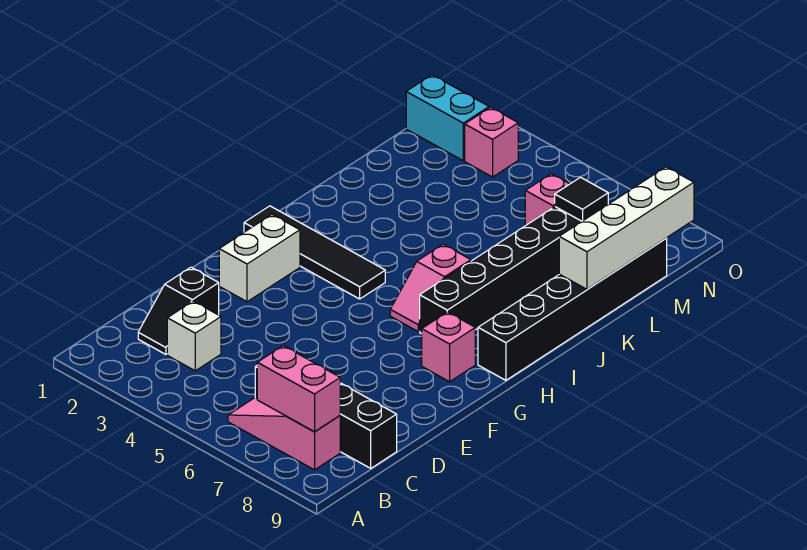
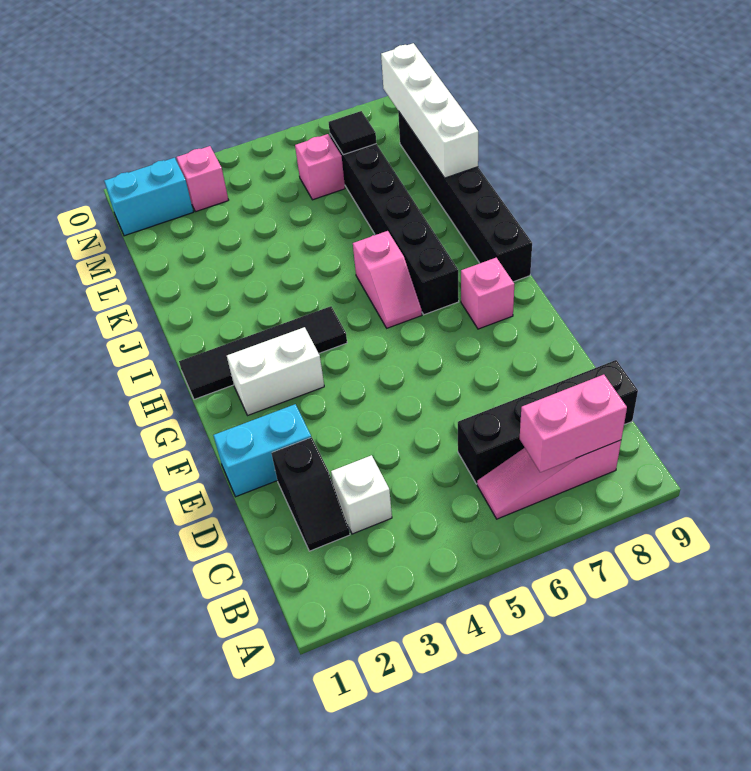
none -> cyan brick E1:E2 level 1
white brick F2:G2 level 1 -> white brick G2:G3 level 1

